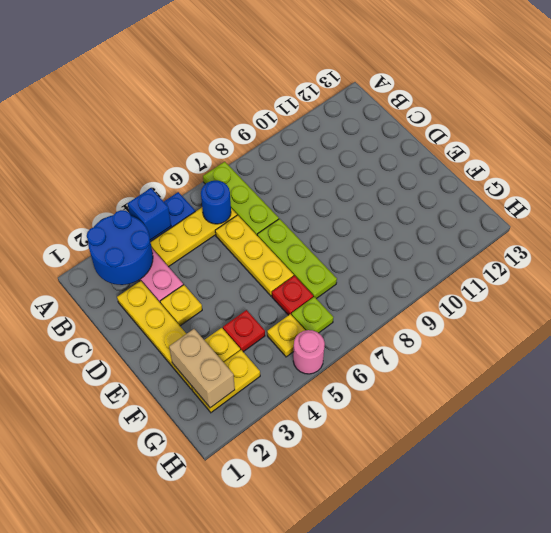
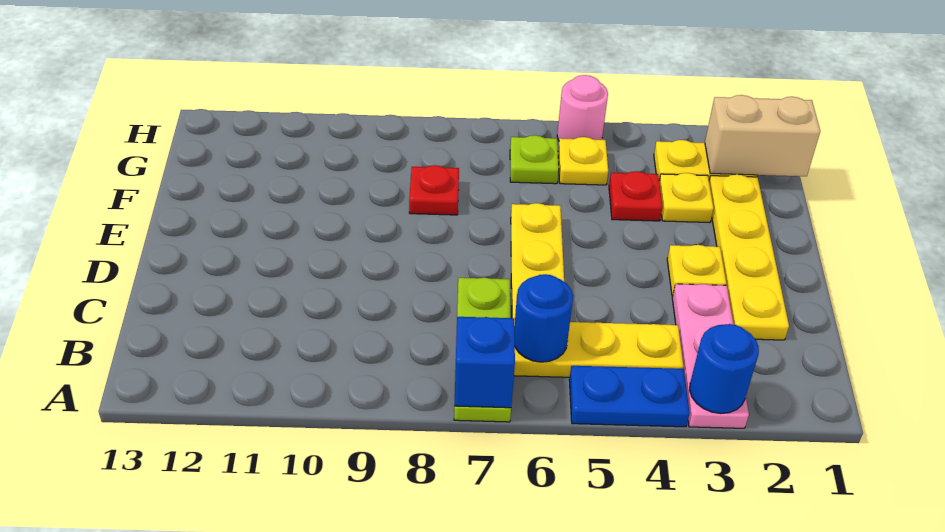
blue round brick A2:B3 level 2 -> blue round brick A3 level 2
blue brick A4 level 2 -> blue brick A7 level 2
lime plate D7:F7 level 1 -> none
tan brick F2:G2 level 2 -> tan brick G1:G2 level 2
red plate F6 level 1 -> red plate F8 level 1

